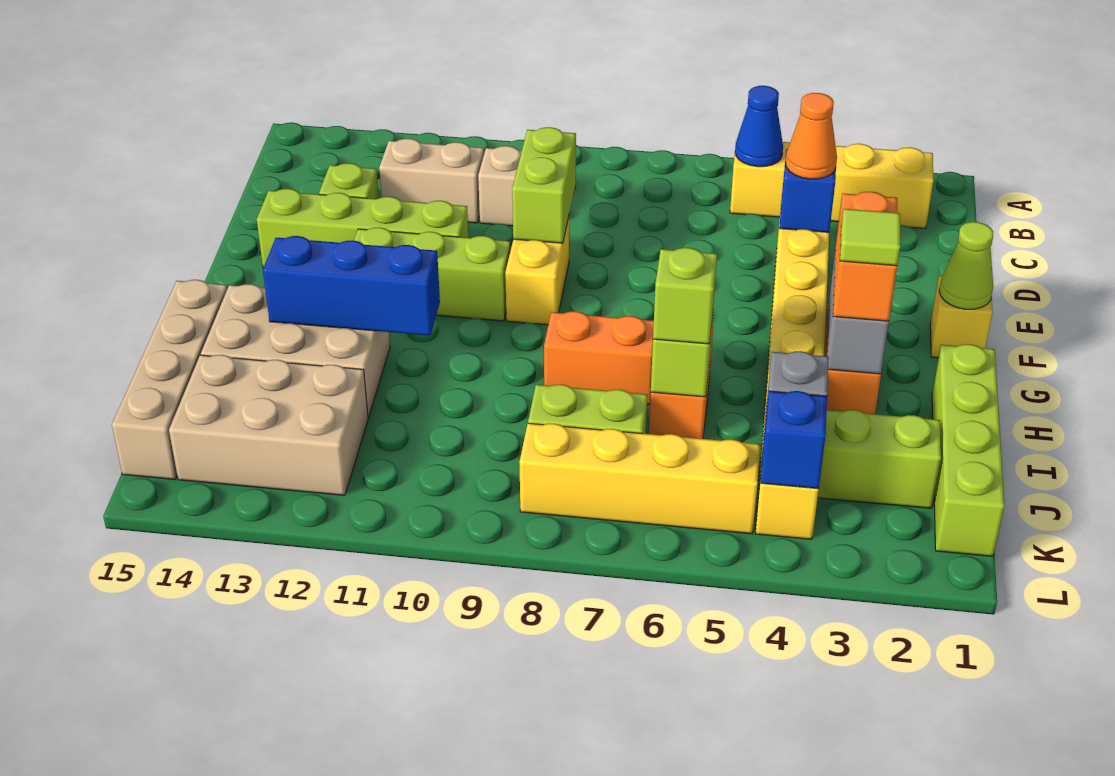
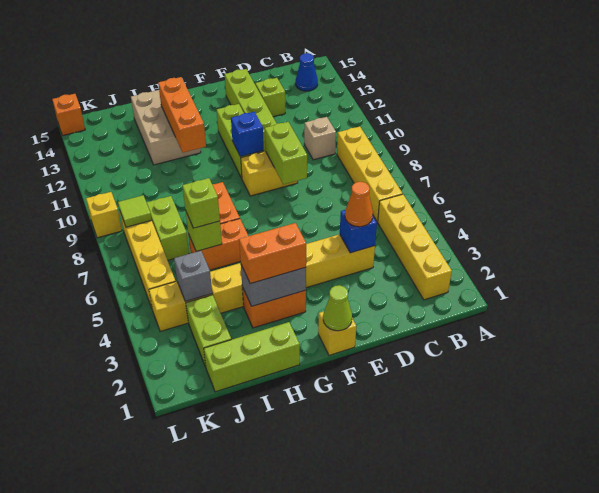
blue cone B5 level 2 -> blue cone B14 level 1
none -> yellow brick B6:B9 level 1
tan brick C11:C12 level 1 -> none
lime brick D9:E9 level 2 -> lime brick E8:E9 level 2
lime brick H1:K1 level 1 -> lime brick H1:J1 level 1
lime tile H3 level 4 -> lime tile K8 level 2
blue brick H11:H13 level 2 -> orange brick H11:H13 level 2
tan brick H15:K15 level 1 -> none
tan brick J12:K14 level 1 -> none
blue brick K4 level 2 -> blue brick F10 level 2
none -> yellow brick L9 level 1
none -> orange brick L15 level 1

